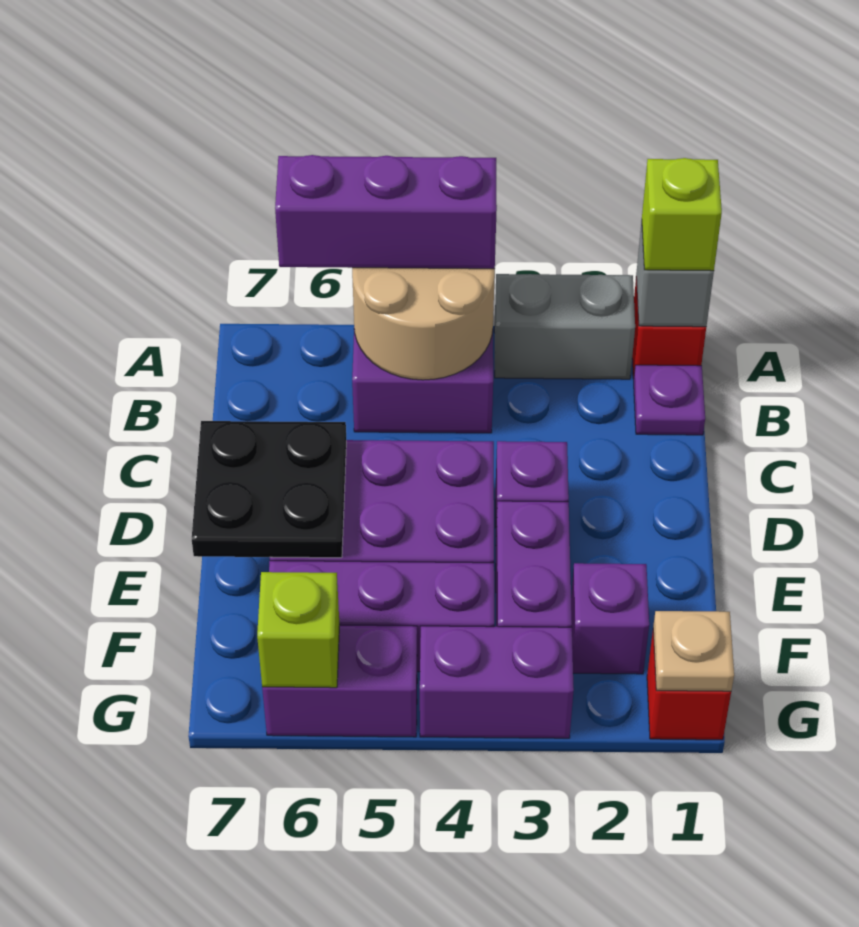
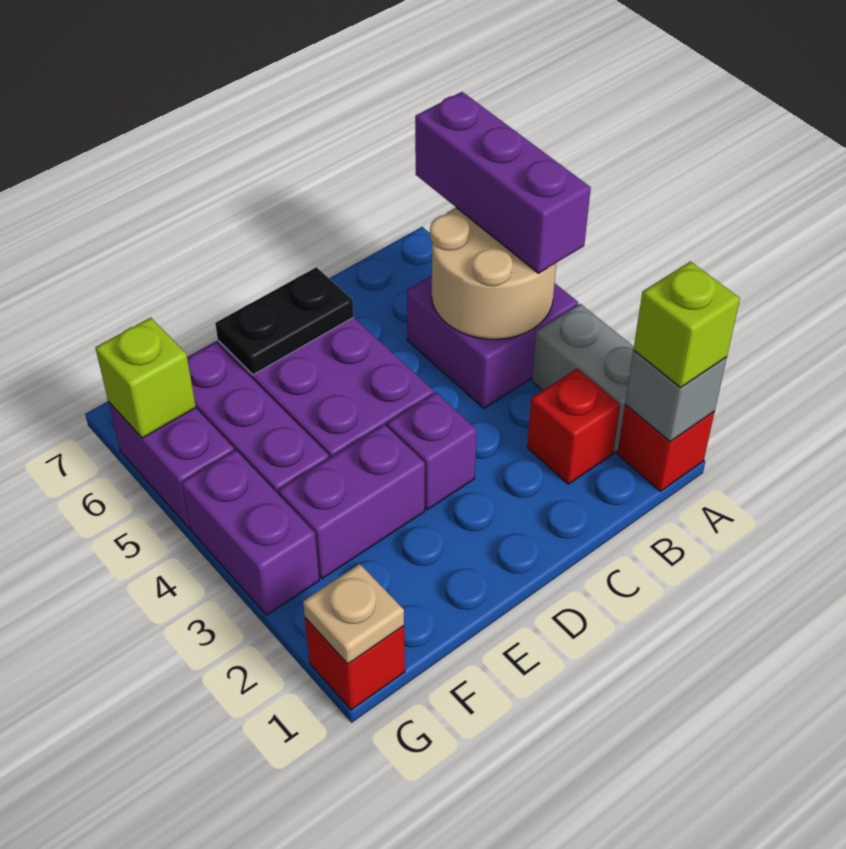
purple plate B1 level 1 -> none
none -> red brick B2 level 1
black plate D6:E7 level 2 -> black plate D6:E6 level 2
purple brick F2 level 1 -> none

